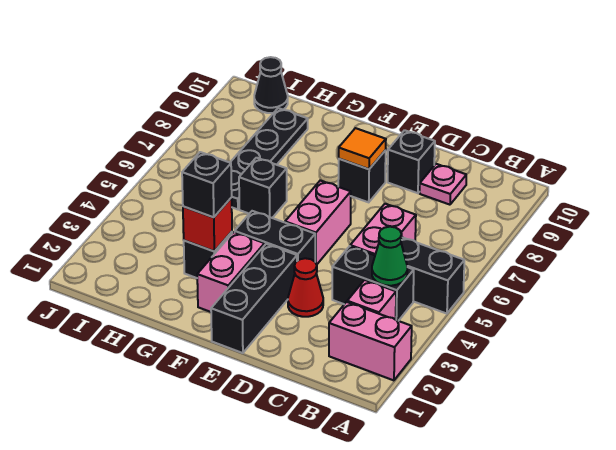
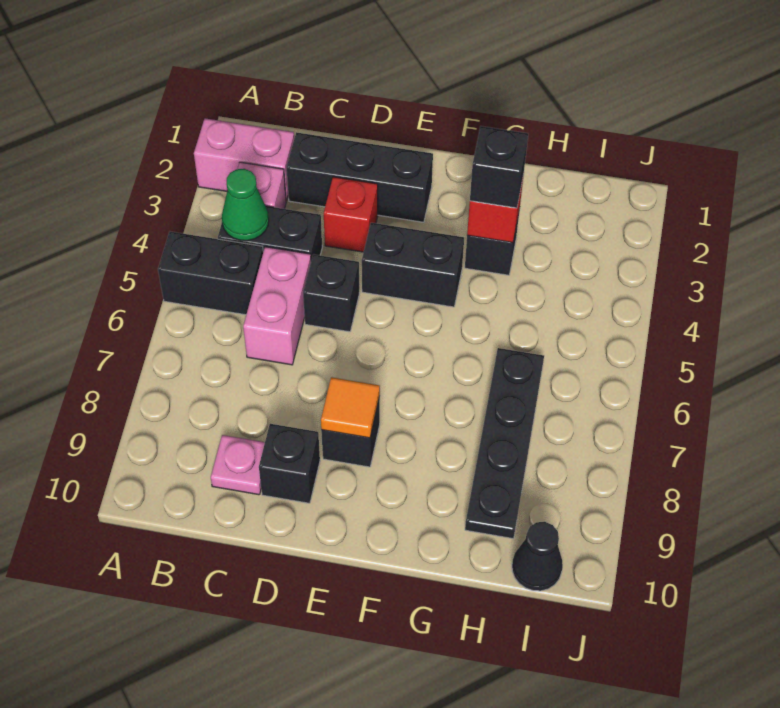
red cone D3 level 1 -> red brick D3 level 1
black brick E1:E3 level 1 -> black brick C2:E2 level 1
pink brick E5:E6 level 1 -> none
pink brick F2:F3 level 1 -> none
black brick G6 level 1 -> black brick D5 level 1

